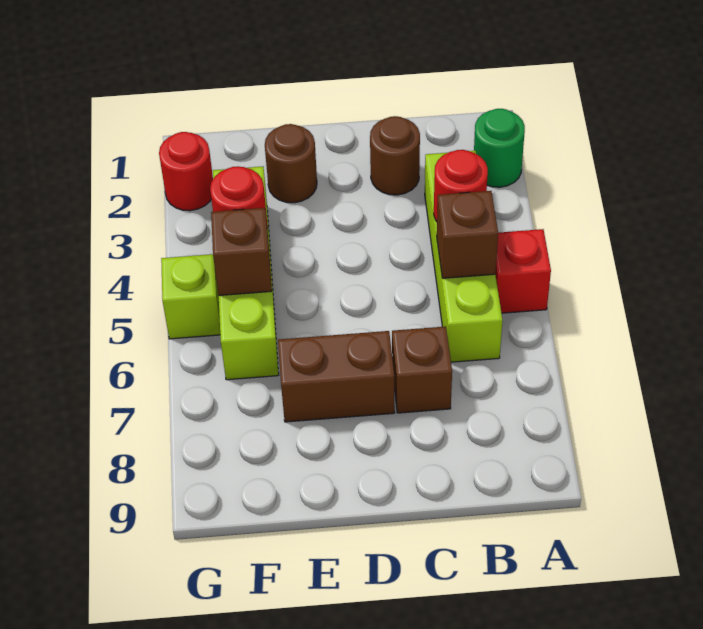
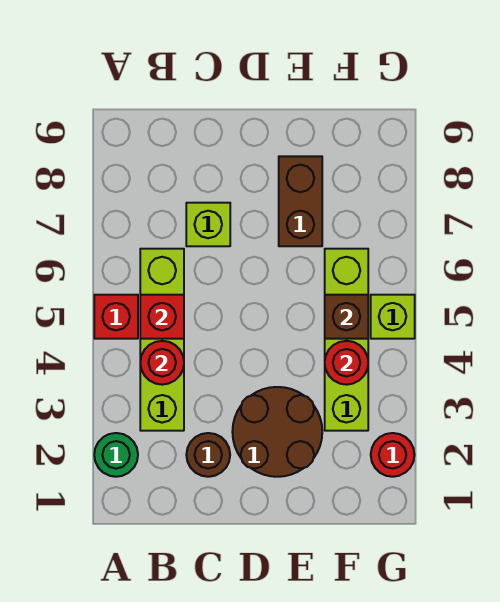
brown brick B5 level 2 -> red brick B5 level 2
brown brick C7 level 1 -> lime brick C7 level 1
brown brick D7:E7 level 1 -> brown brick E7:E8 level 1
brown round brick E2 level 1 -> brown round brick D2:E3 level 1

